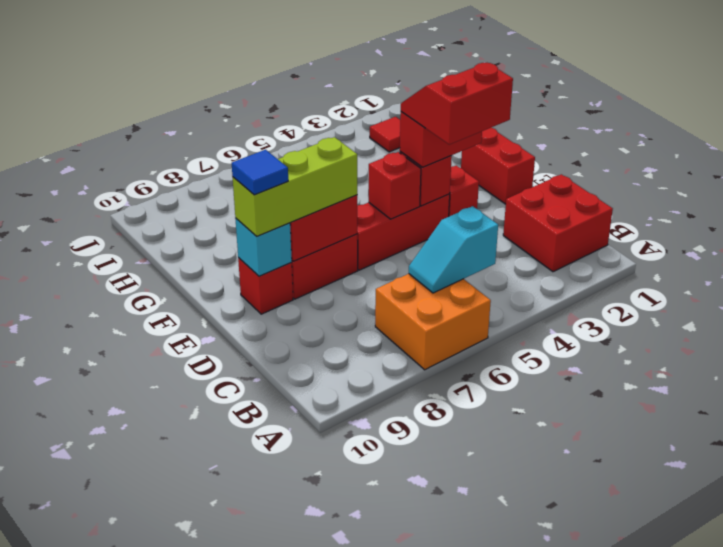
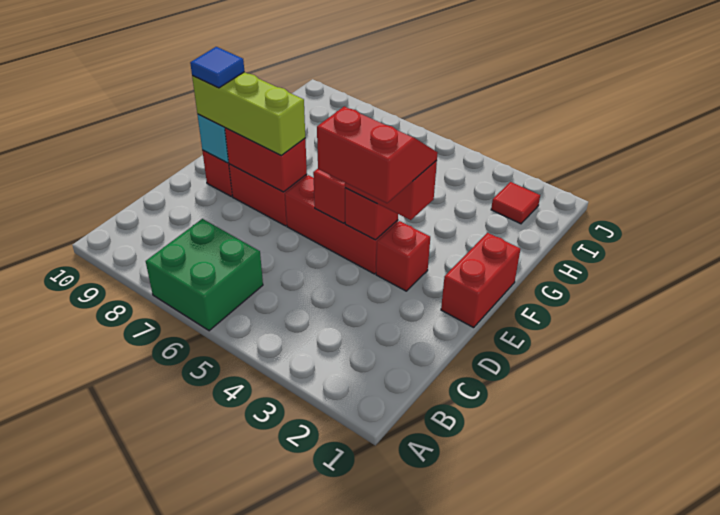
orange brick A6:B7 level 1 -> green brick A6:B7 level 1
red brick B1:C2 level 1 -> none
cyan slope B5:B6 level 2 top 5 -> none

